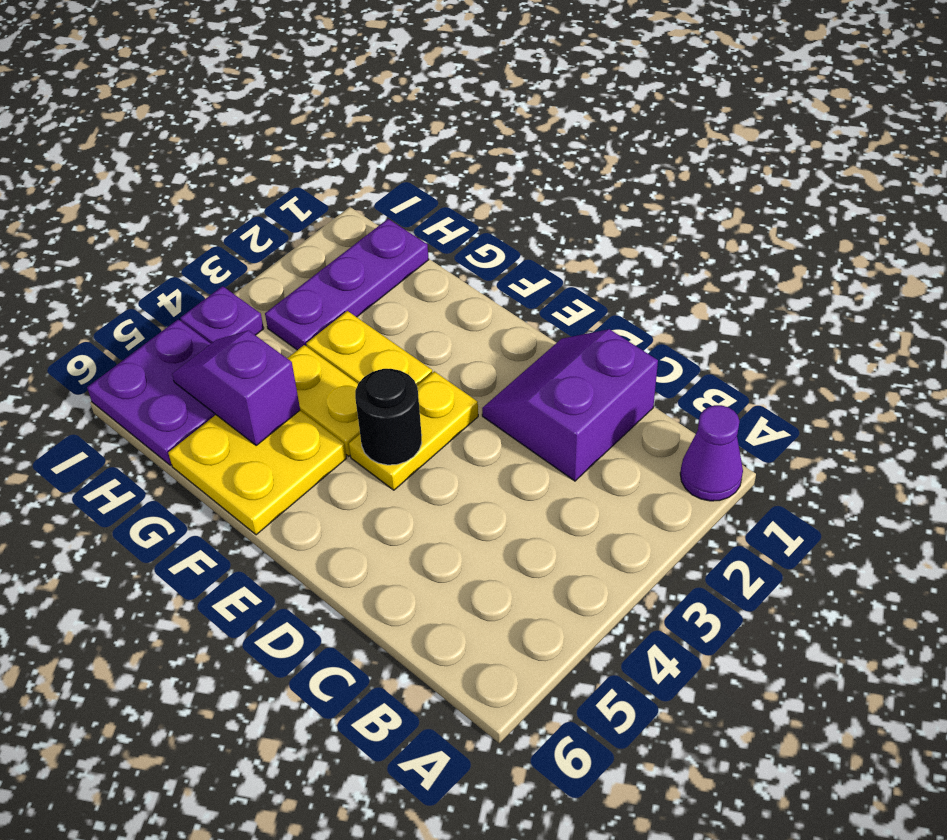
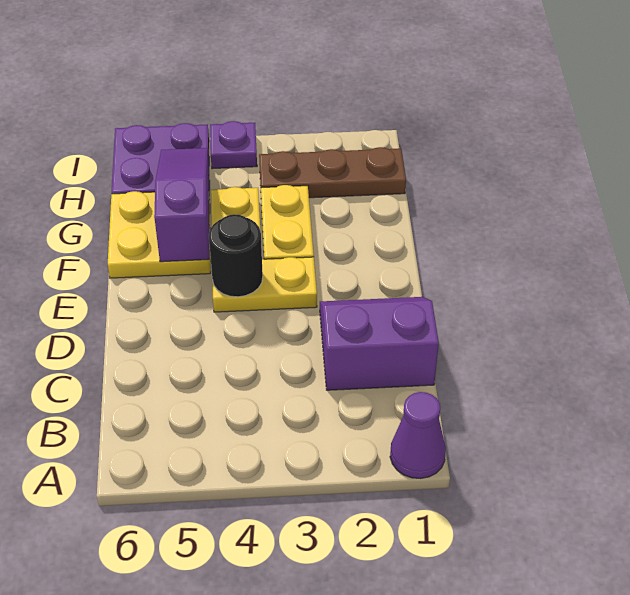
purple slope G5:H5 level 2 top G -> purple slope F5:H5 level 2 top F
purple plate H1:H3 level 1 -> brown plate H1:H3 level 1

